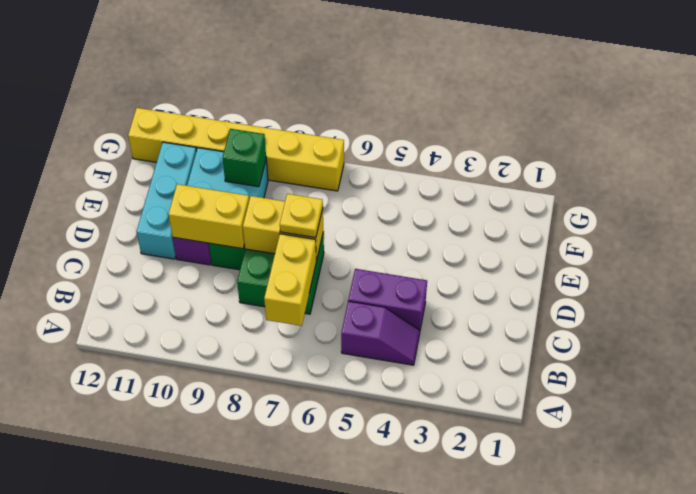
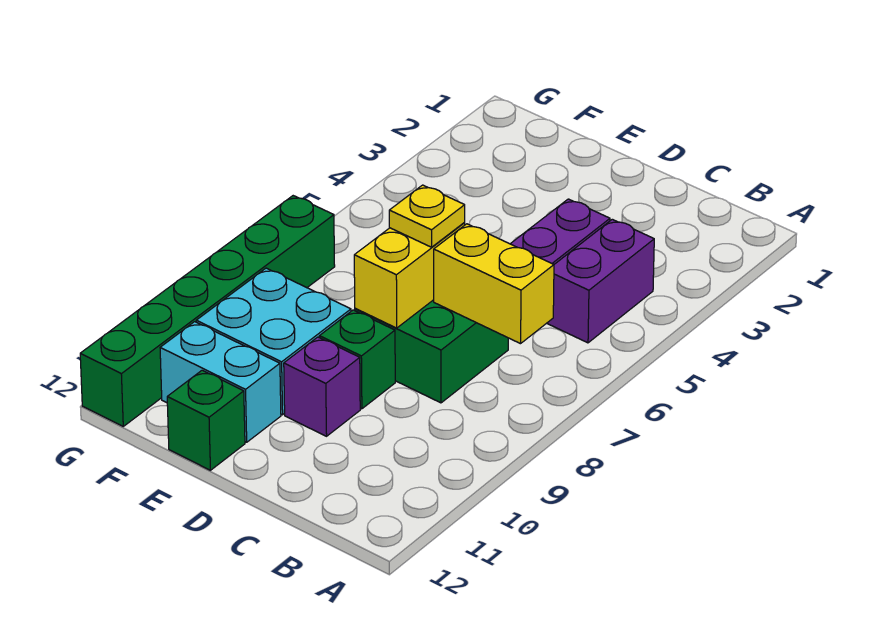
purple slope B4:B5 level 1 top 5 -> purple brick B4:B5 level 1
yellow brick D9:D10 level 2 -> none
cyan brick D11:F11 level 1 -> cyan brick E11:F11 level 1
green brick F9 level 2 -> green brick E12 level 1
yellow brick G7:G12 level 1 -> green brick G7:G12 level 1

